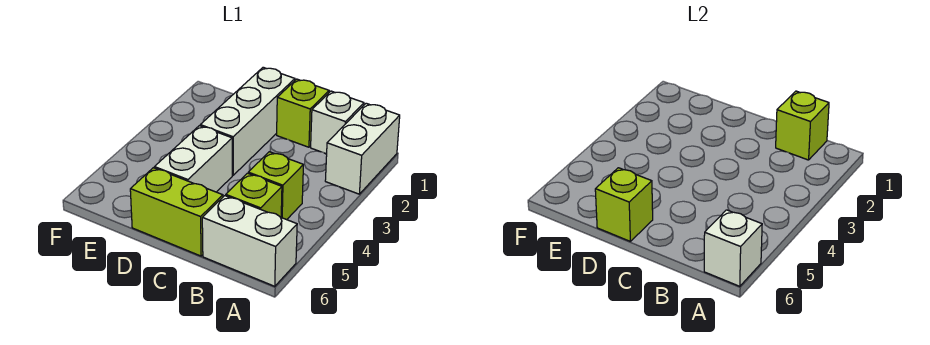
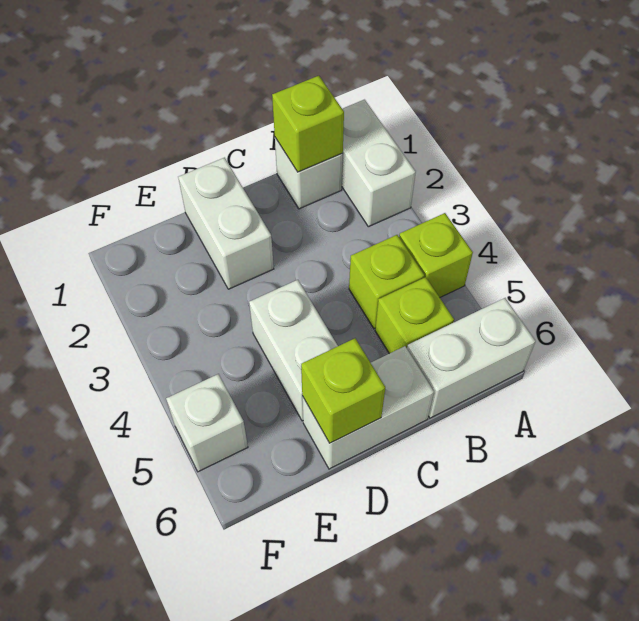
white brick A6 level 2 -> white brick F5 level 1
lime brick C1 level 1 -> lime brick A4 level 1
lime brick C6:D6 level 1 -> white brick C6:D6 level 1
white brick D1:D3 level 1 -> white brick D1:D2 level 1

